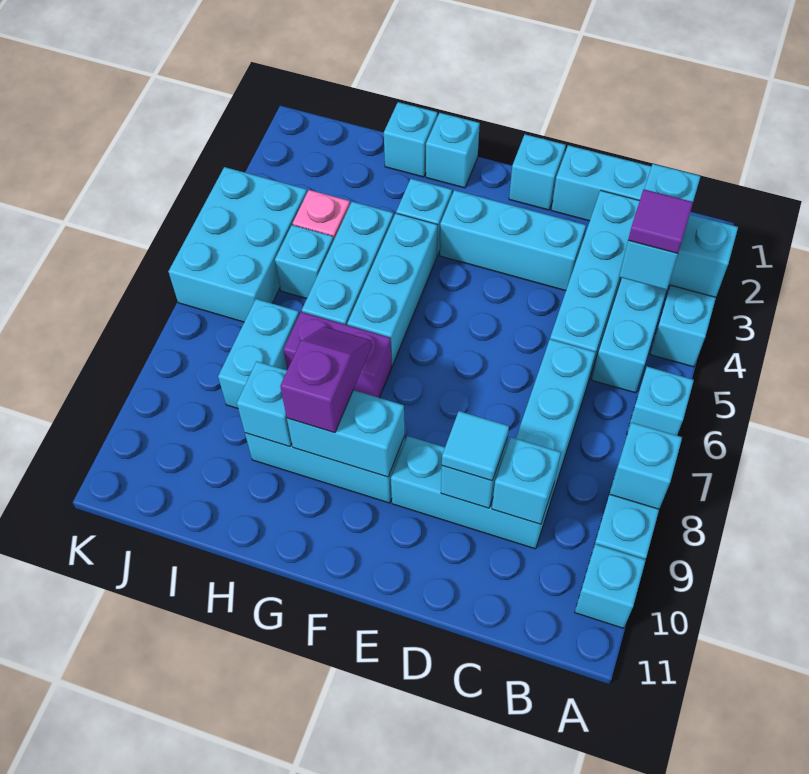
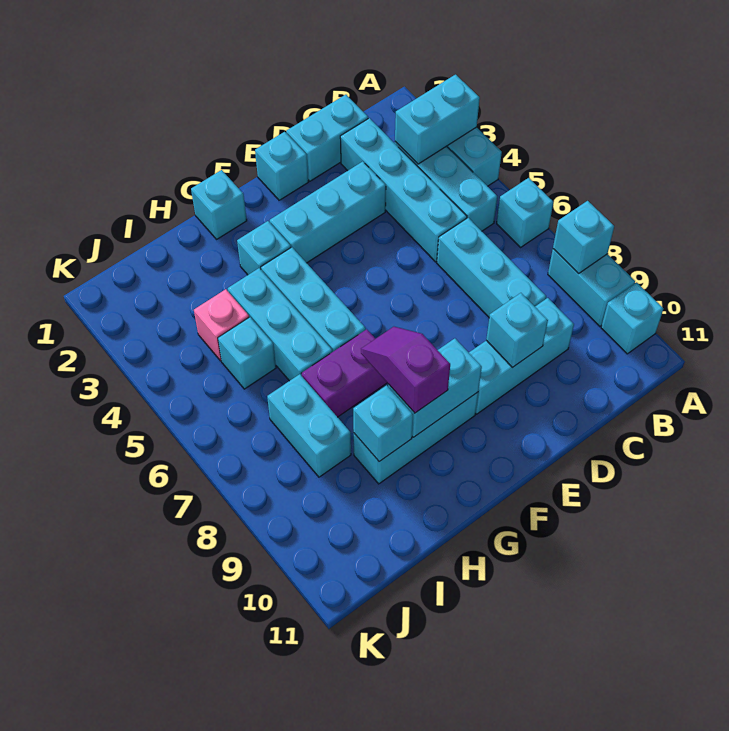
cyan brick B3:B4 level 3 -> none
purple tile B4 level 4 -> none
cyan brick C9 level 2 -> none
cyan tile D9 level 3 -> none
cyan brick H1 level 1 -> none
cyan brick J4:K6 level 1 -> none

